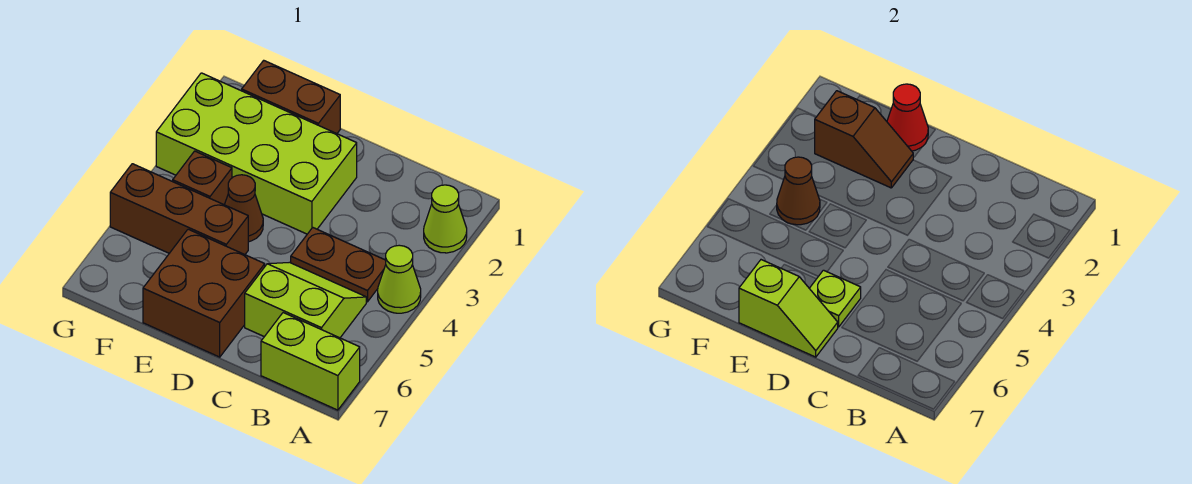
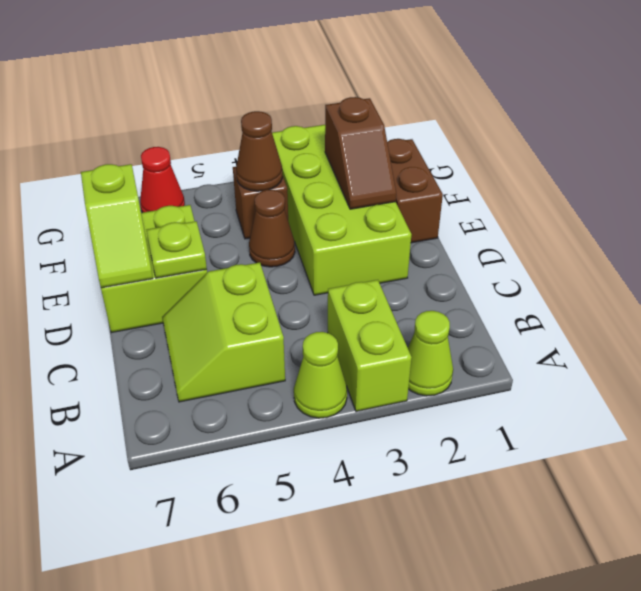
lime brick A7:B7 level 1 -> lime brick A3:B3 level 1
brown plate B4:C4 level 1 -> none
lime slope B5:C6 level 1 top 6 -> lime slope B5:C6 level 1 top 5
brown brick D6:E7 level 1 -> lime brick D6:E7 level 1
red cone E1 level 2 -> red cone G6 level 1
brown brick E5:G5 level 1 -> none

